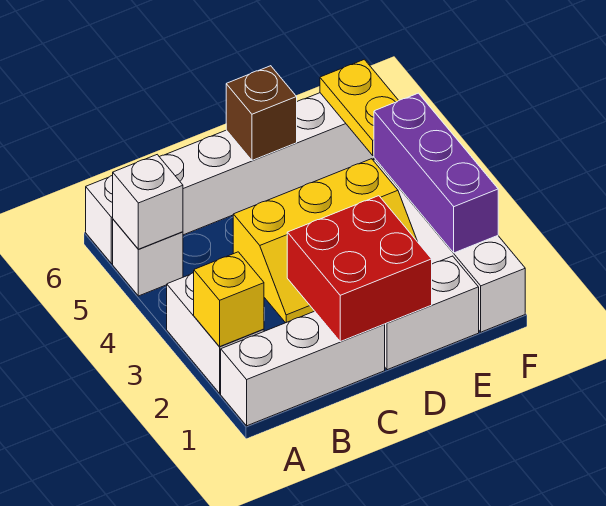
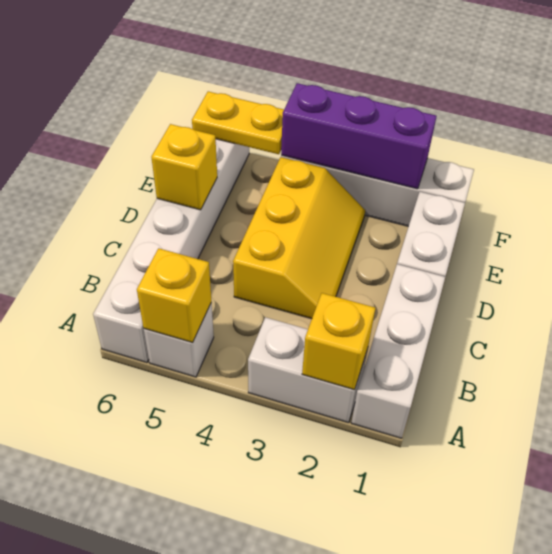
white brick A5 level 2 -> yellow brick A5 level 2
red brick C1:D2 level 2 -> none
brown brick D6 level 2 -> yellow brick D6 level 2

